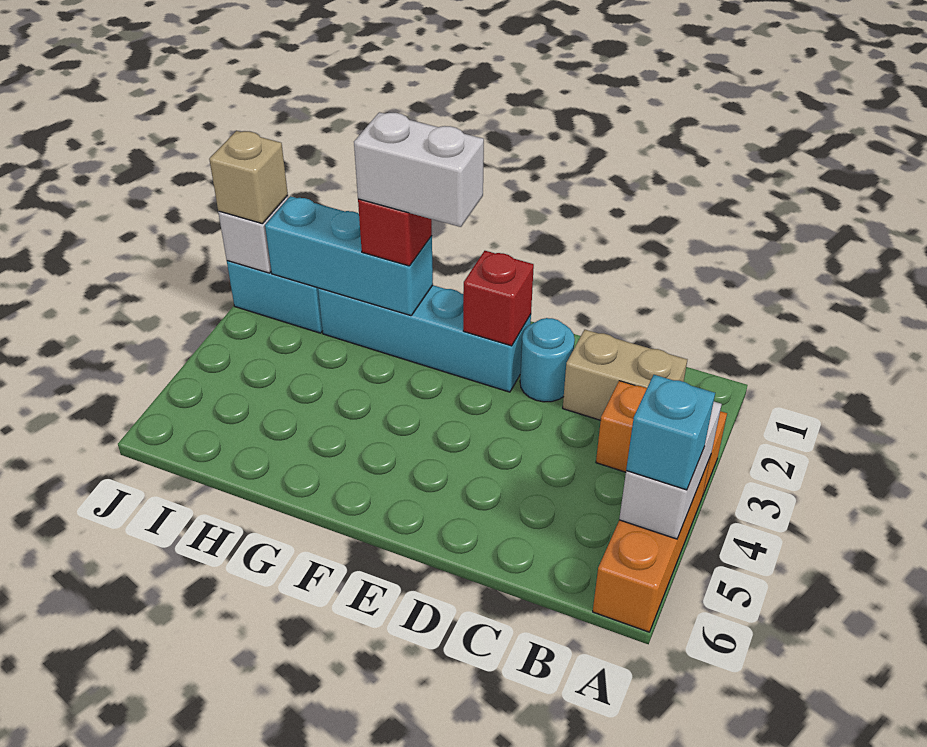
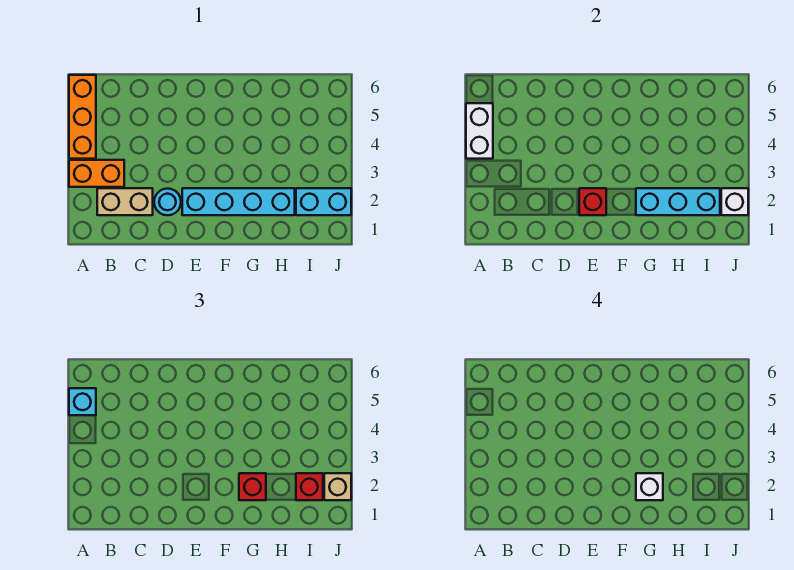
white brick F2:G2 level 4 -> white brick G2 level 4
none -> red brick I2 level 3

